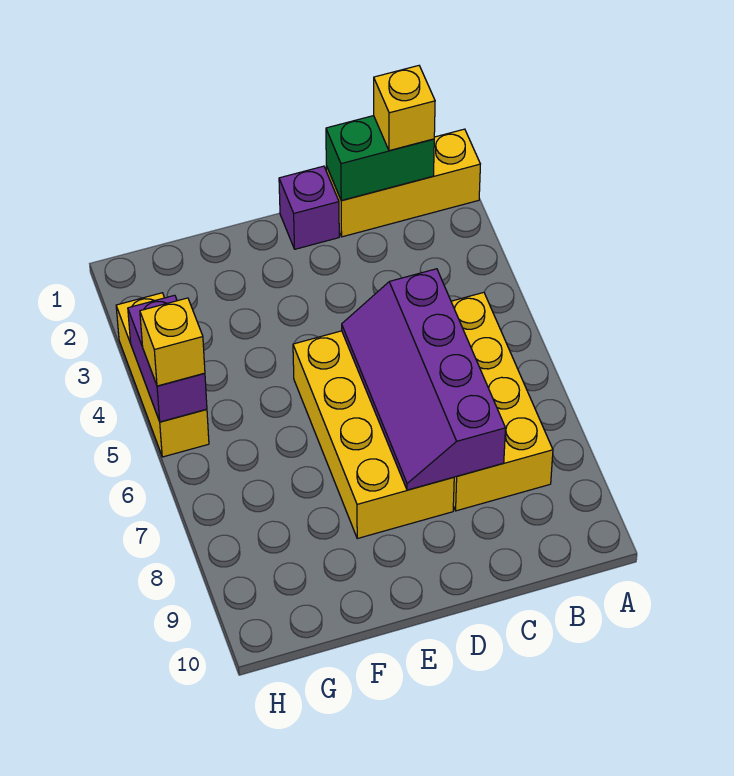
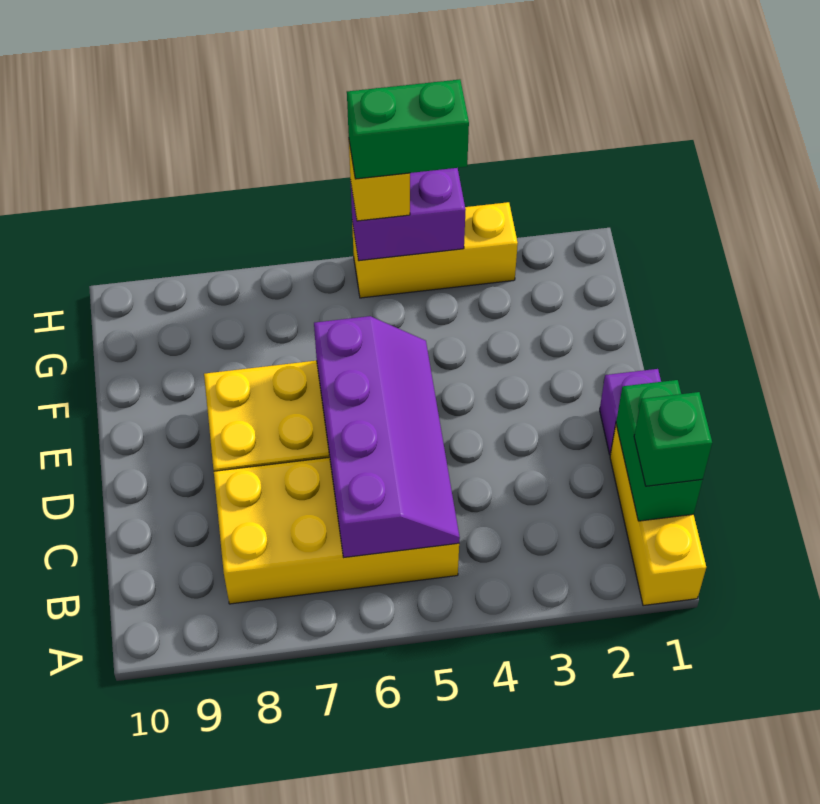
yellow brick B1 level 3 -> green brick B1 level 3
purple slope C5:D8 level 2 top C -> purple slope B5:E6 level 2 top 6
none -> green brick H4:H5 level 4

